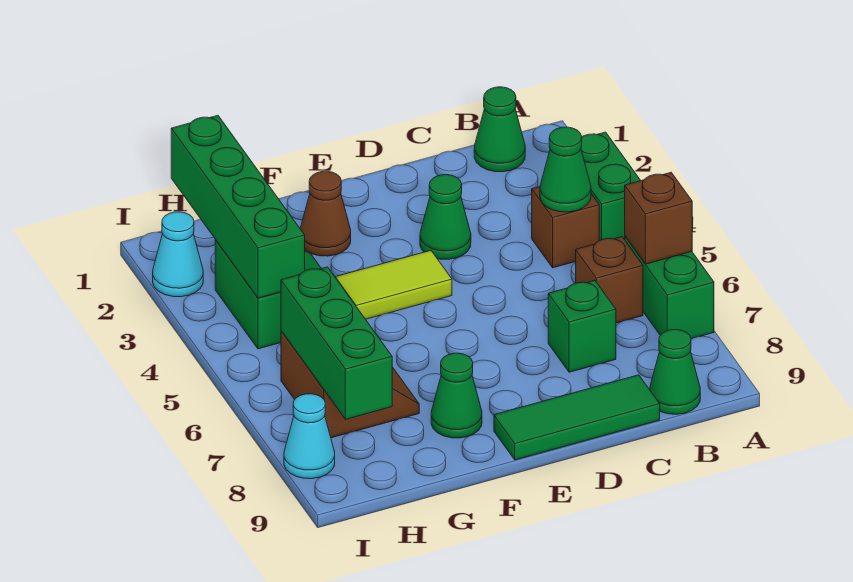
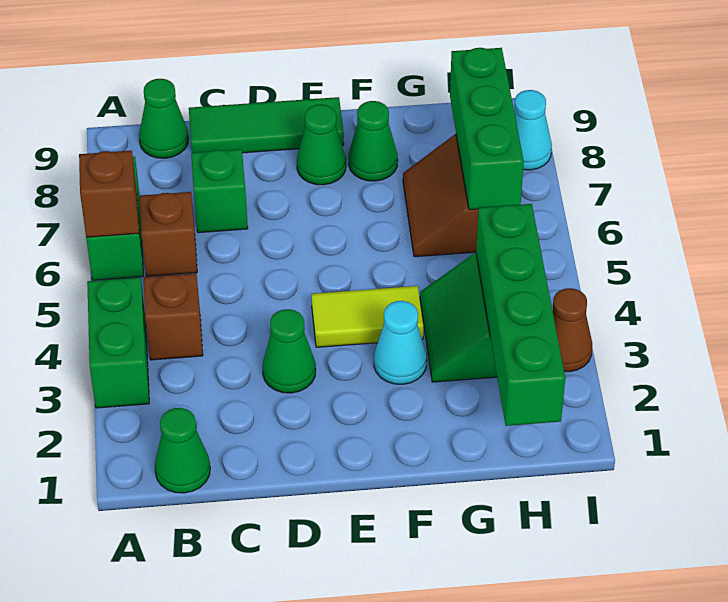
green cone B4 level 2 -> green cone E8 level 1
brown cone F2 level 1 -> brown cone I3 level 1
cyan cone I2 level 1 -> cyan cone F3 level 1

